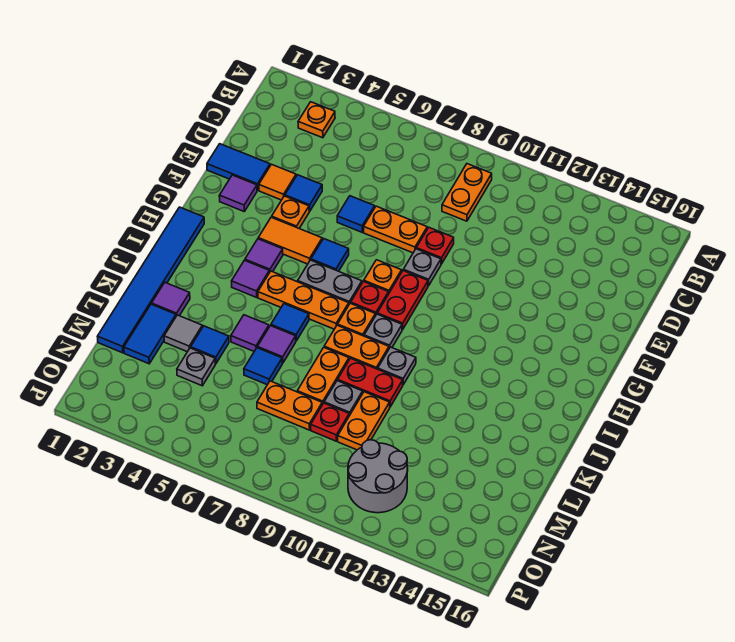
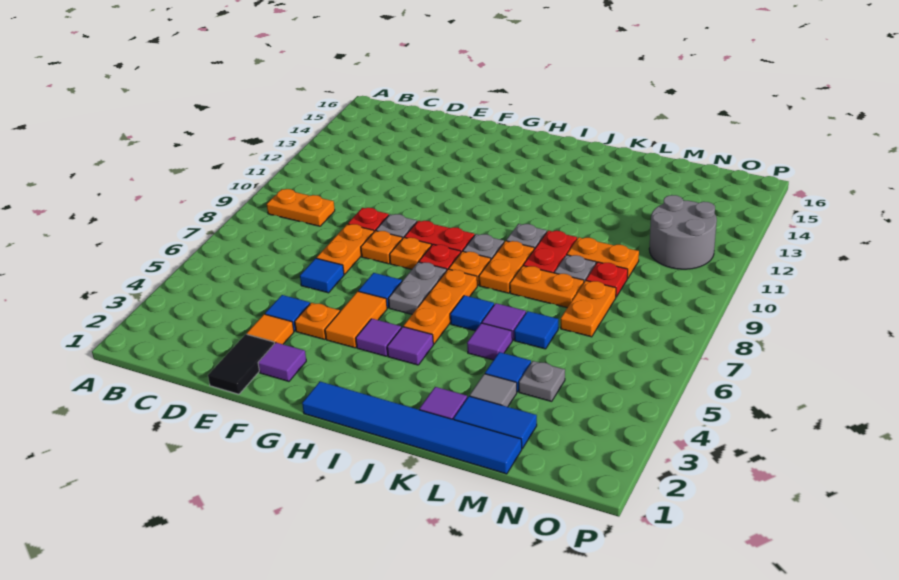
orange plate B3 level 1 -> orange plate F8 level 1
blue tile E1:E2 level 1 -> black tile E1:E2 level 1

